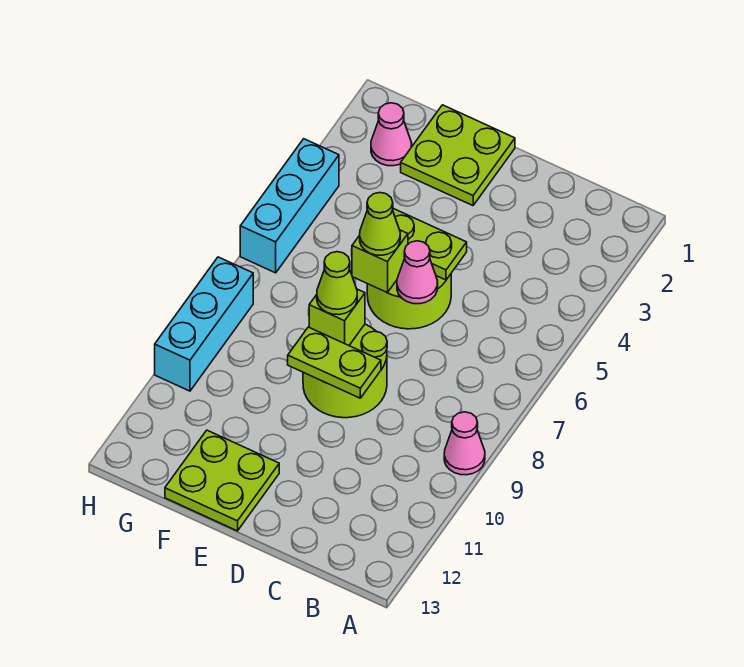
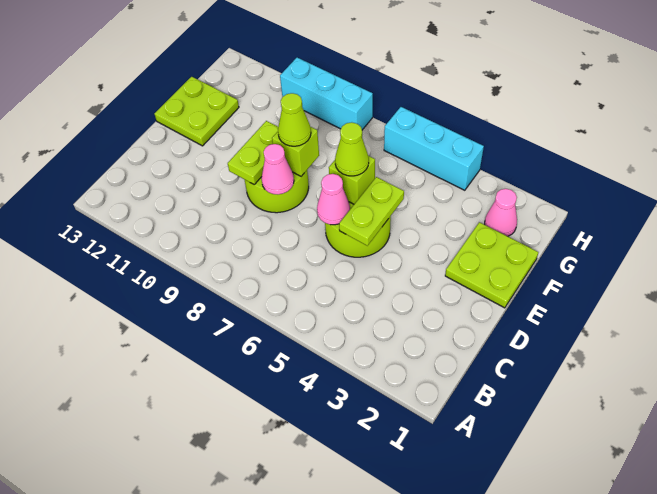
pink cone A9 level 1 -> pink cone D8 level 2

